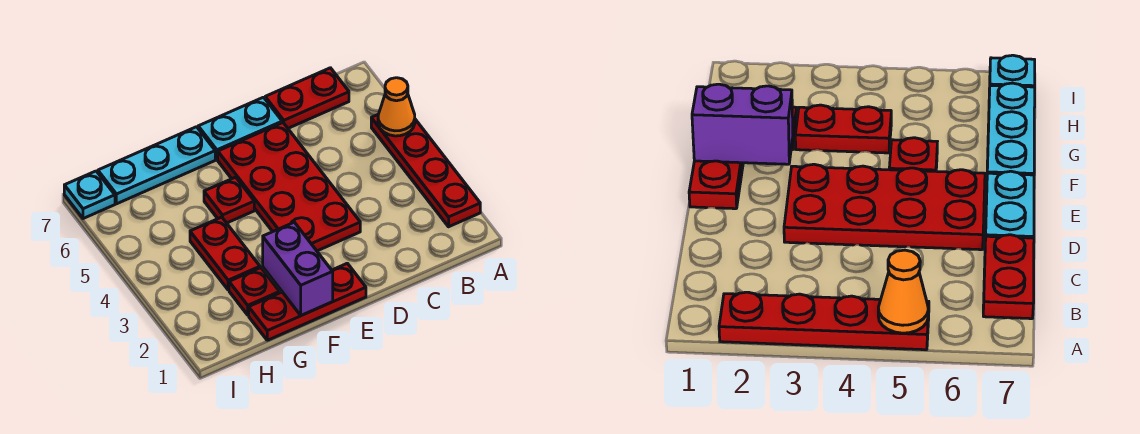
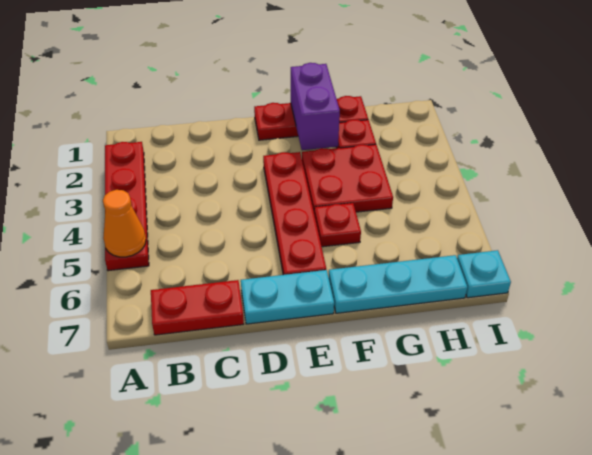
red plate D3:E6 level 1 -> red plate E3:E6 level 1
red plate G3:G4 level 1 -> red plate F3:G4 level 1

